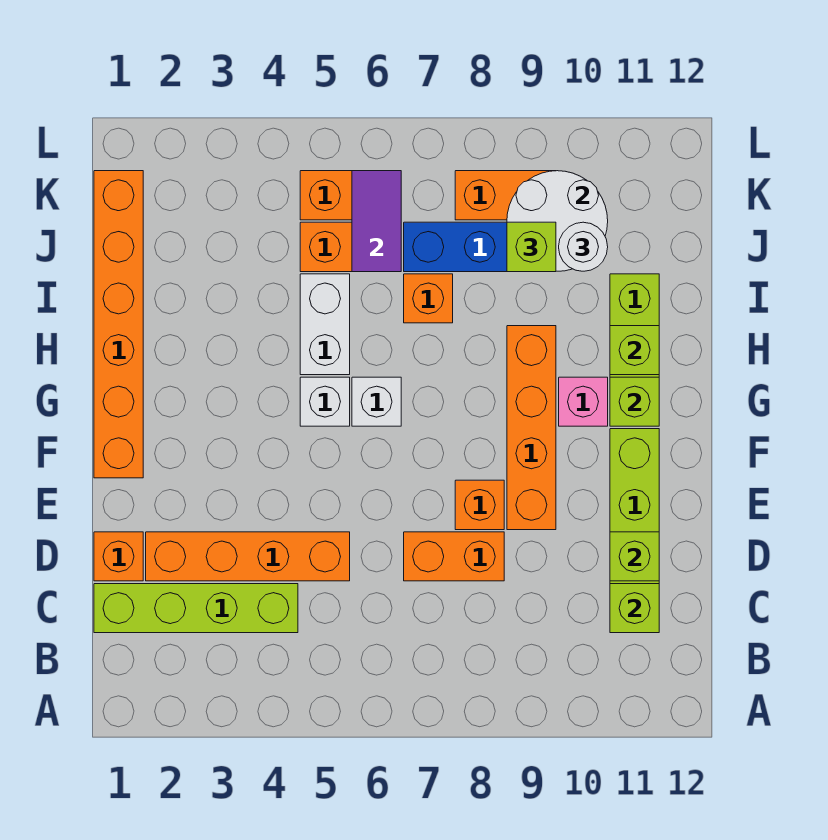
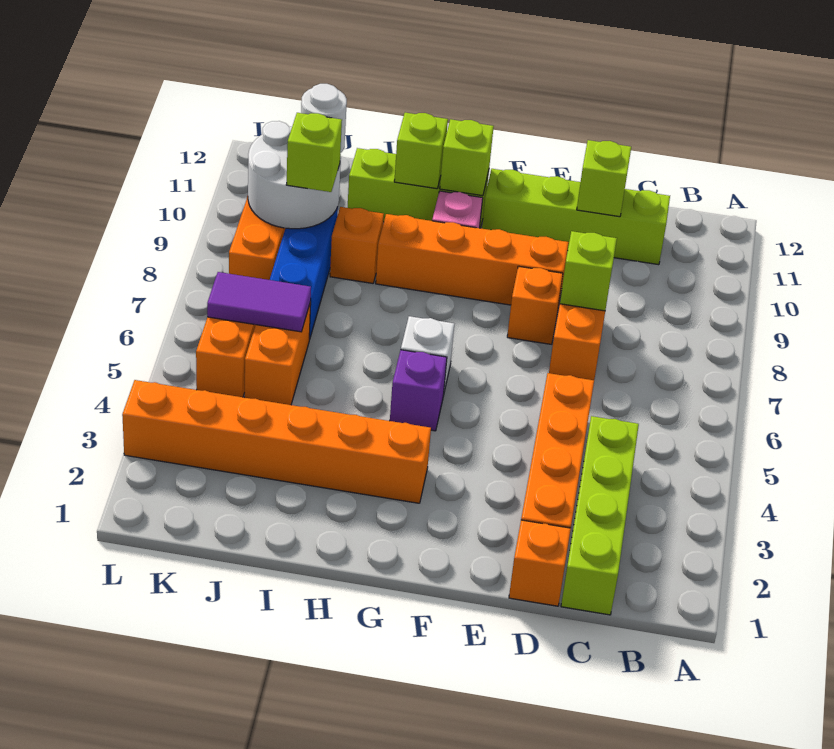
lime brick C11 level 2 -> lime brick D8 level 2
orange brick F1:K1 level 1 -> orange brick G3:L3 level 1
white brick G5 level 1 -> purple brick G5 level 1
white brick H5:I5 level 1 -> none
orange brick I7 level 1 -> orange brick I9 level 1

